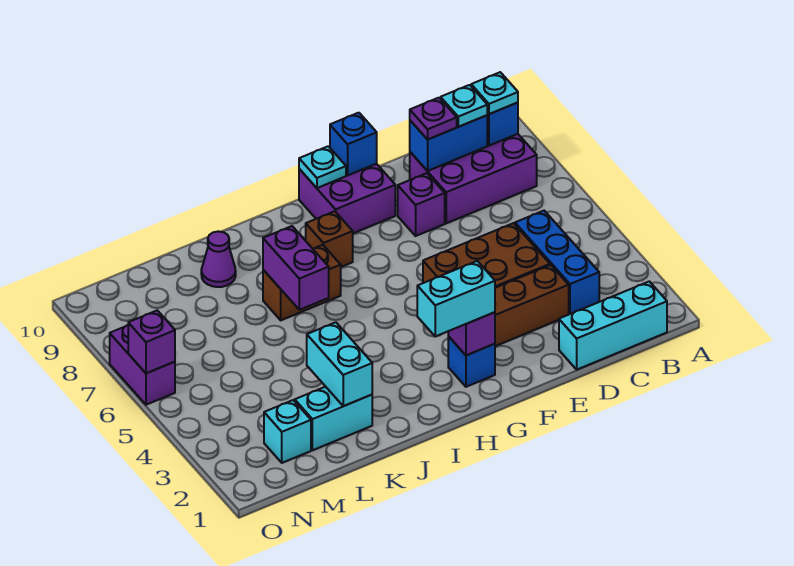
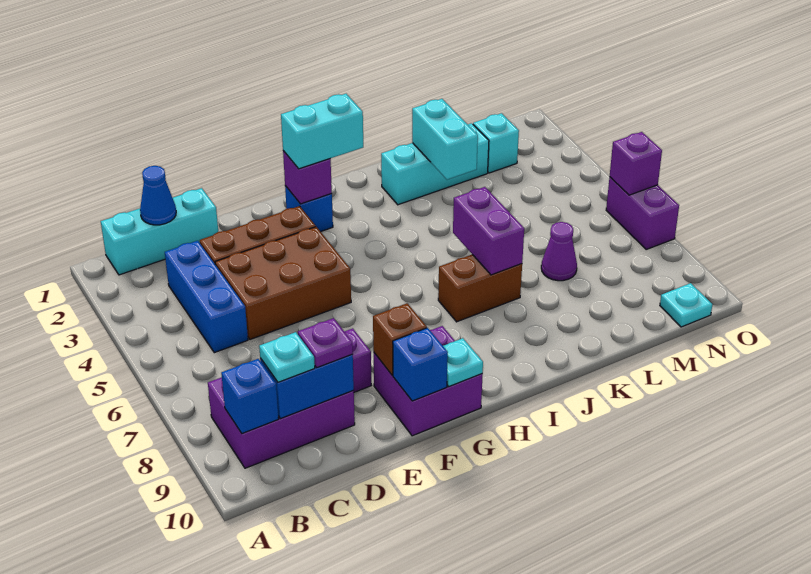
cyan plate B9 level 3 -> cyan plate N10 level 1
none -> blue cone C1 level 2
brown brick H8 level 1 -> brown brick F9 level 2
cyan brick K2:L2 level 1 -> cyan brick J2:L2 level 1
purple cone K9 level 1 -> purple cone L7 level 1

